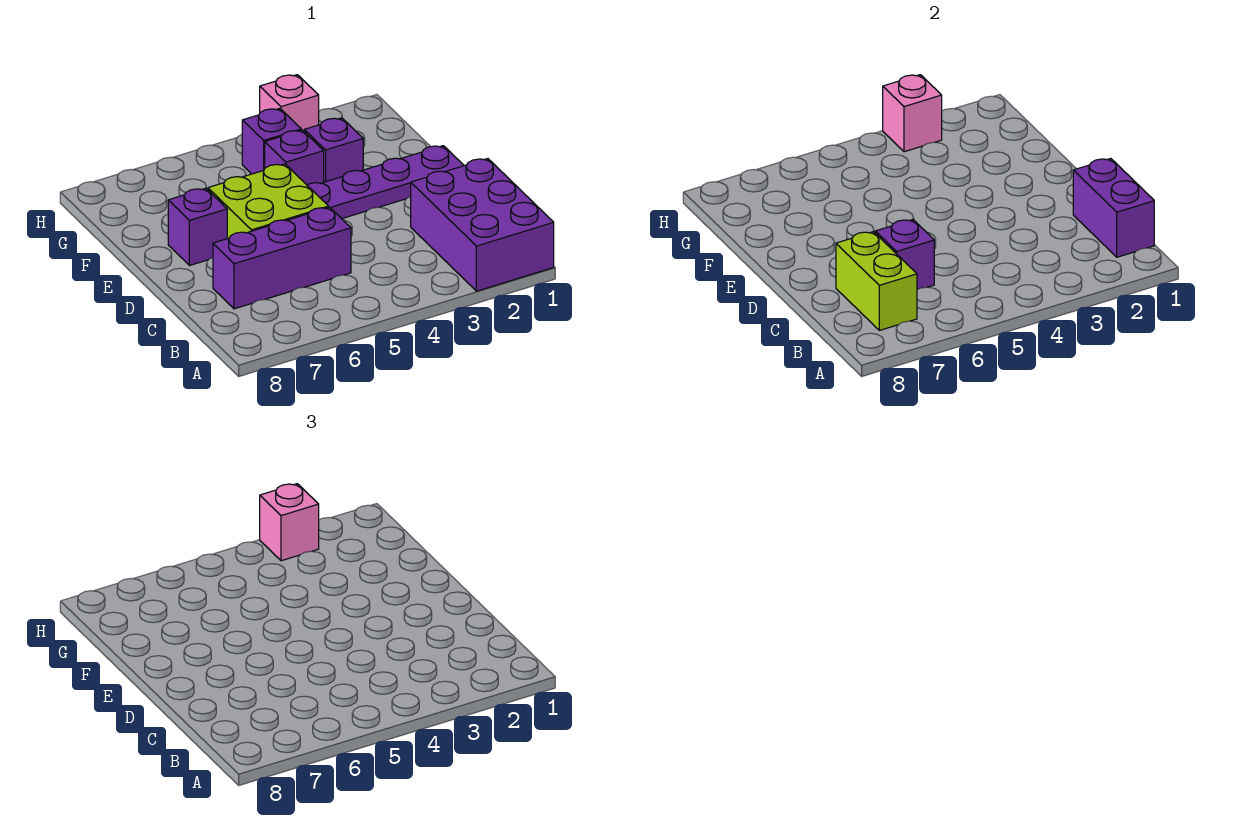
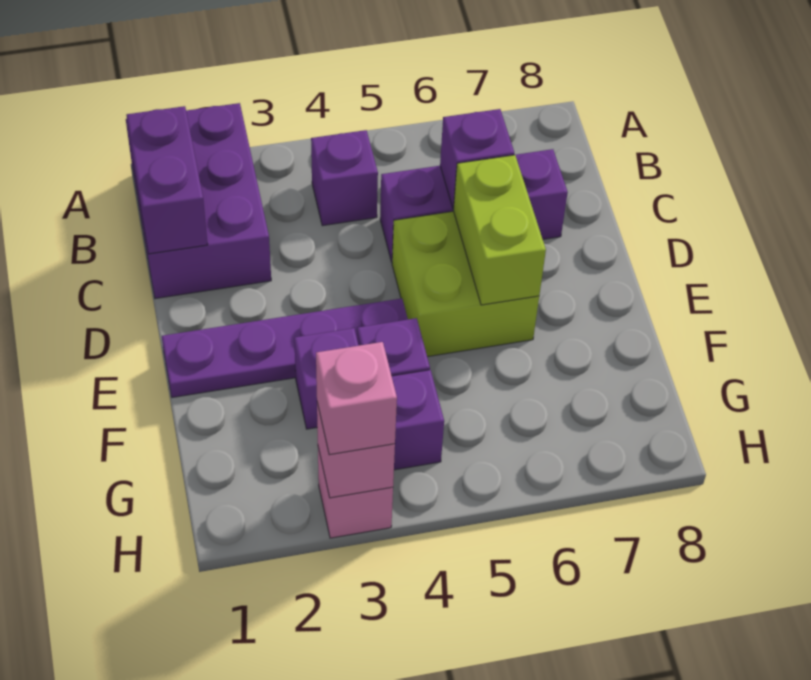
lime brick B7:C7 level 2 -> lime brick D6:E6 level 2
purple brick E7 level 1 -> purple brick B4 level 1

